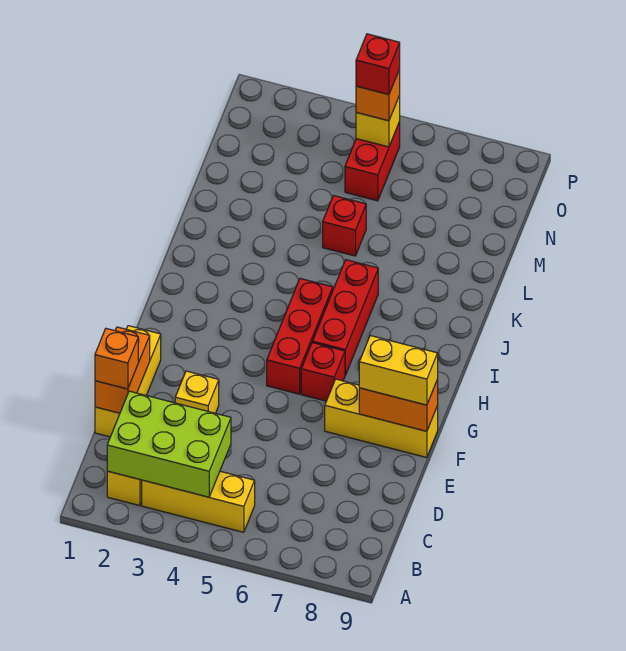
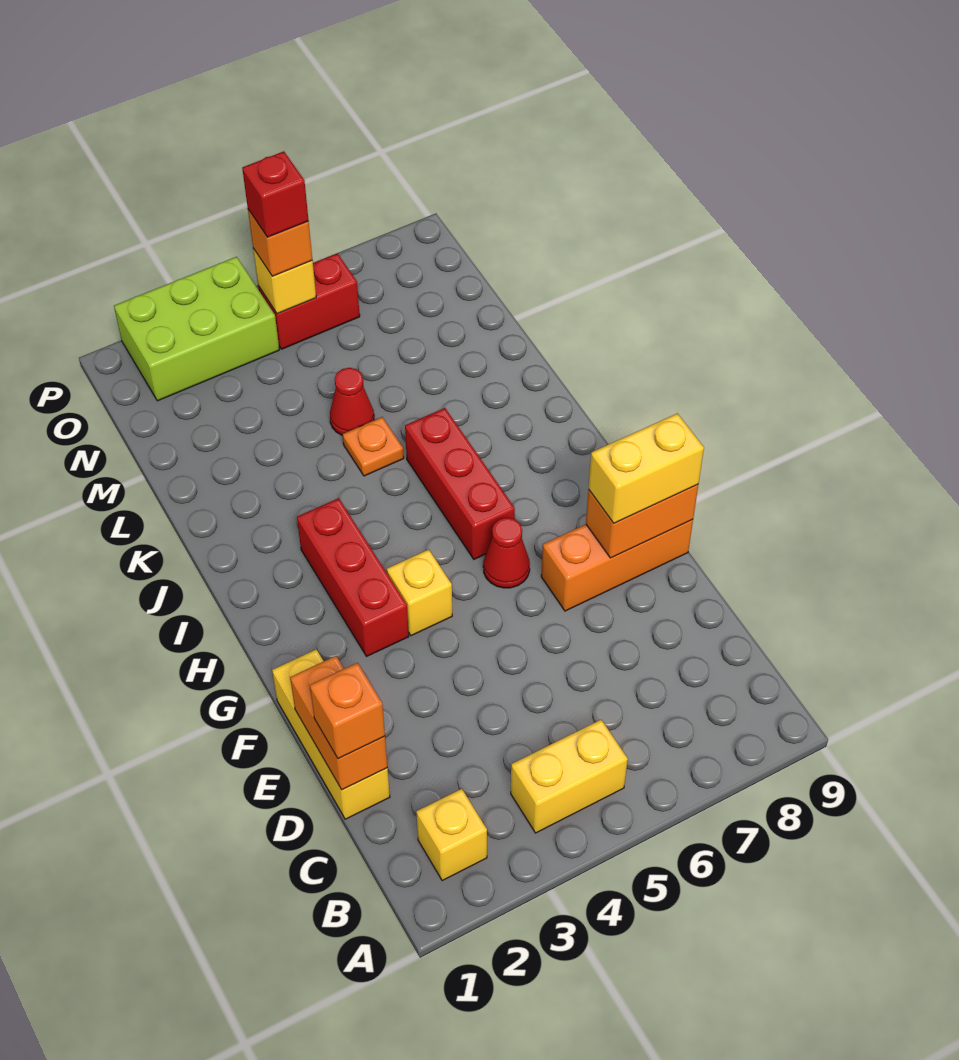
lime brick B2:C4 level 2 -> lime brick O2:P4 level 1
yellow brick B3:B5 level 1 -> yellow brick B4:B5 level 1
yellow brick E3 level 1 -> yellow brick G4 level 1
yellow brick F7:F9 level 1 -> orange brick F7:F9 level 1
red brick G5:I5 level 1 -> red brick G3:I3 level 1
red brick G6 level 1 -> red cone G6 level 1
none -> orange plate K5 level 1
red brick L5 level 1 -> red cone L5 level 1
red brick N5:O5 level 1 -> red brick O5:O6 level 1

